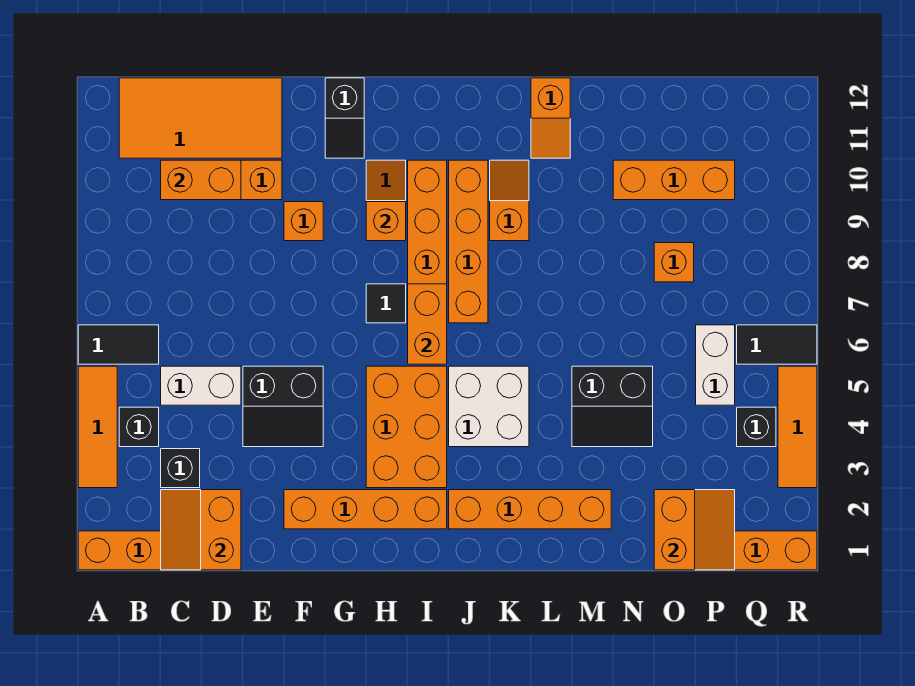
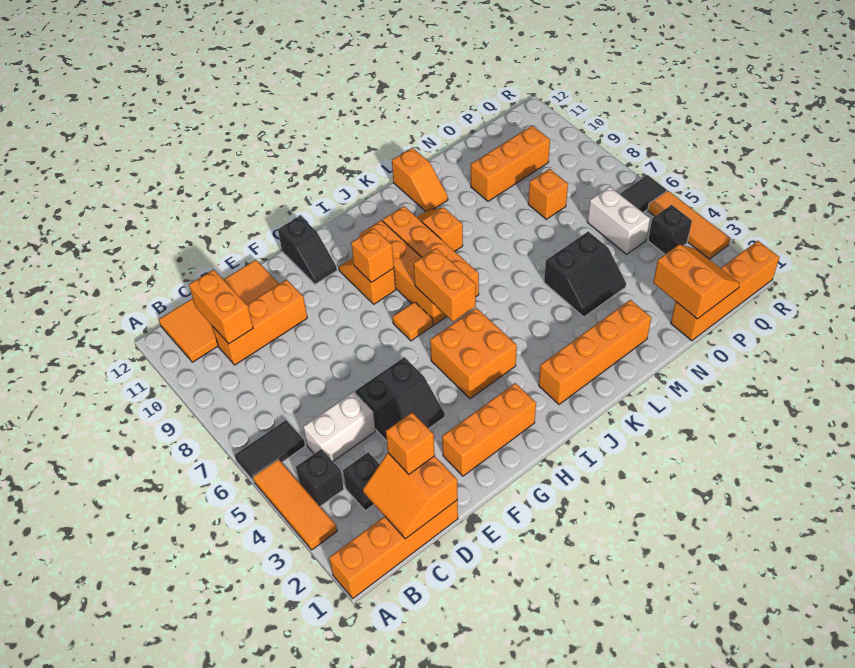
orange brick C10:D10 level 2 -> orange brick C10:C11 level 2
orange brick F2:I2 level 1 -> orange brick F2:H2 level 1
orange brick F9 level 1 -> orange brick D2 level 3
orange brick H3:I5 level 1 -> orange brick H4:I5 level 1
black tile H7 level 1 -> orange tile H7 level 1
white brick J4:K5 level 1 -> none

